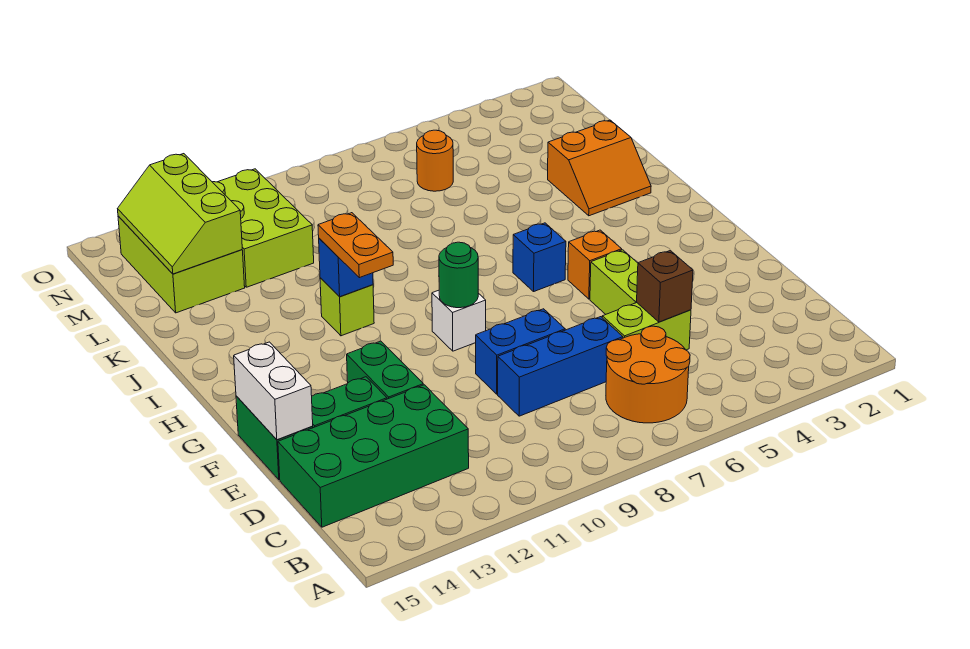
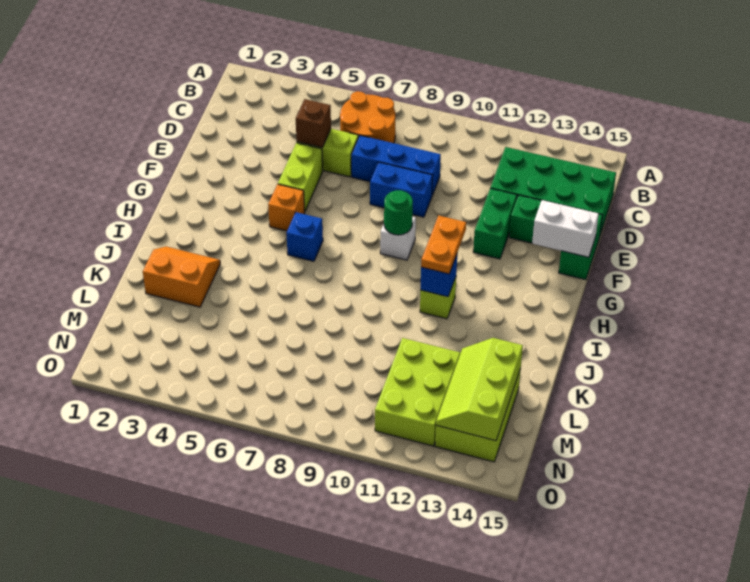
white brick E15:F15 level 2 -> white brick F14:F15 level 2
lime slope L13:N14 level 2 top 13 -> lime slope L13:N14 level 2 top 14
orange round brick M6 level 1 -> none

